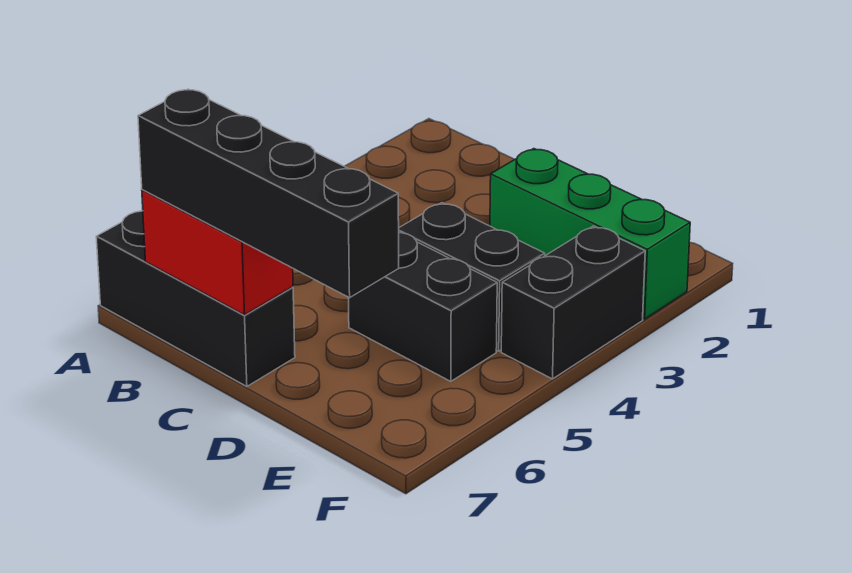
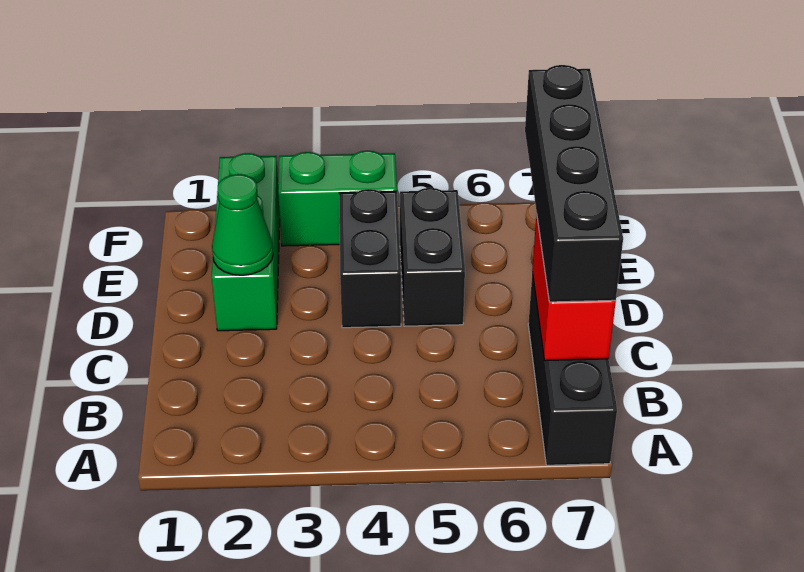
none -> green cone D2 level 2
black brick F3:F4 level 1 -> green brick F3:F4 level 1

